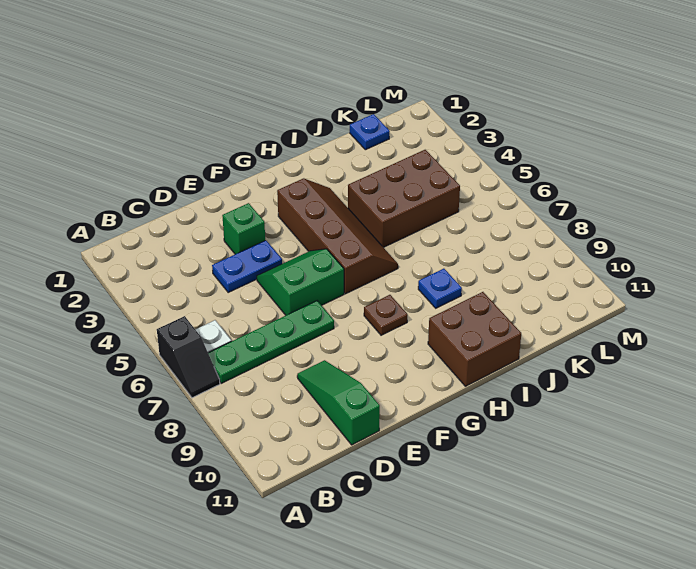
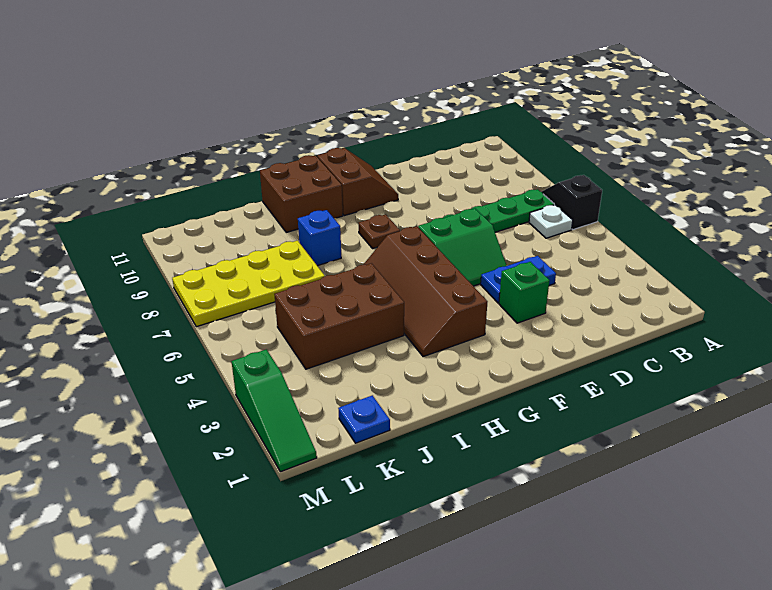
green slope D9:D11 level 1 top 11 -> green slope M1:M3 level 1 top 3
none -> brown slope F10:G11 level 1 top G
blue plate I8 level 1 -> blue brick I8 level 1
none -> yellow plate J7:M8 level 1

